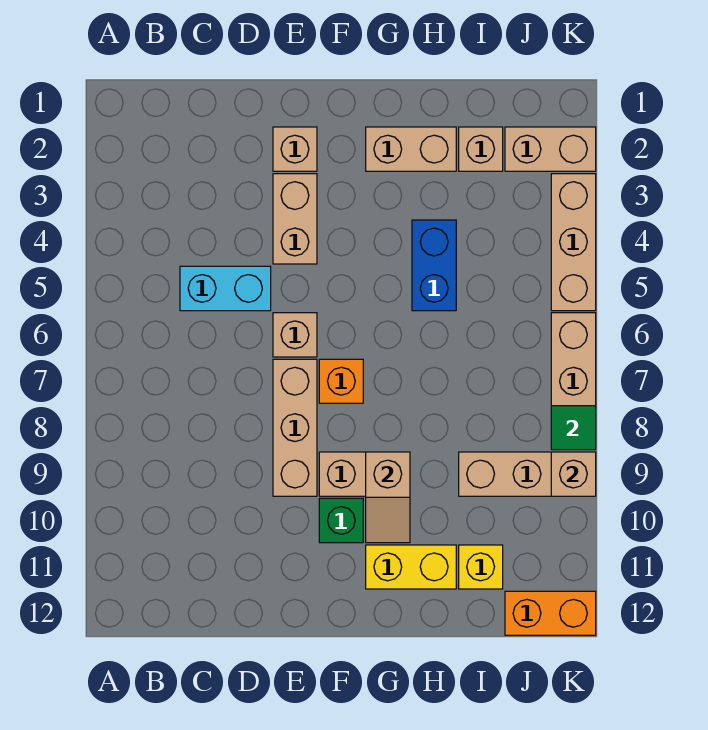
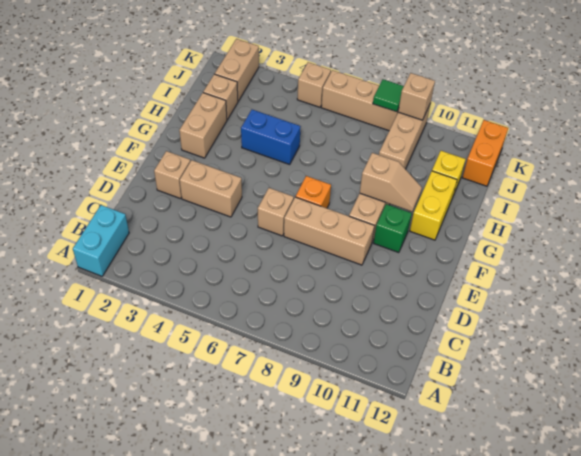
cyan brick C5:D5 level 1 -> cyan brick A1:B1 level 1
tan brick K3:K5 level 1 -> tan brick K5 level 1

